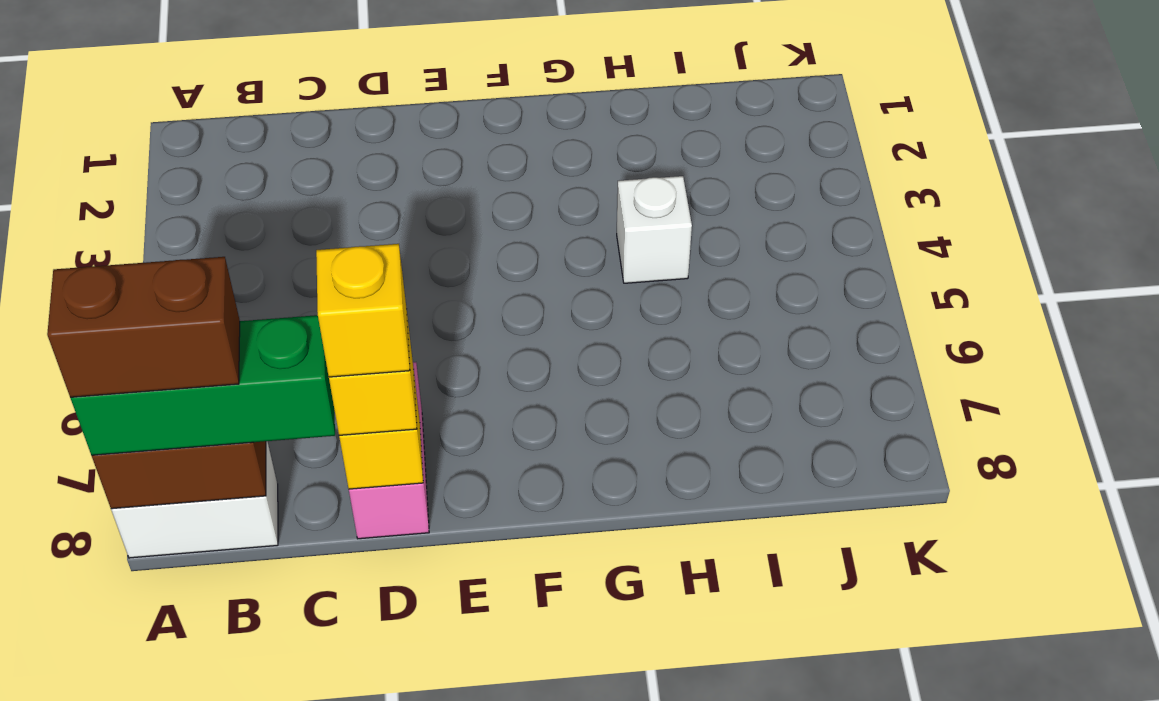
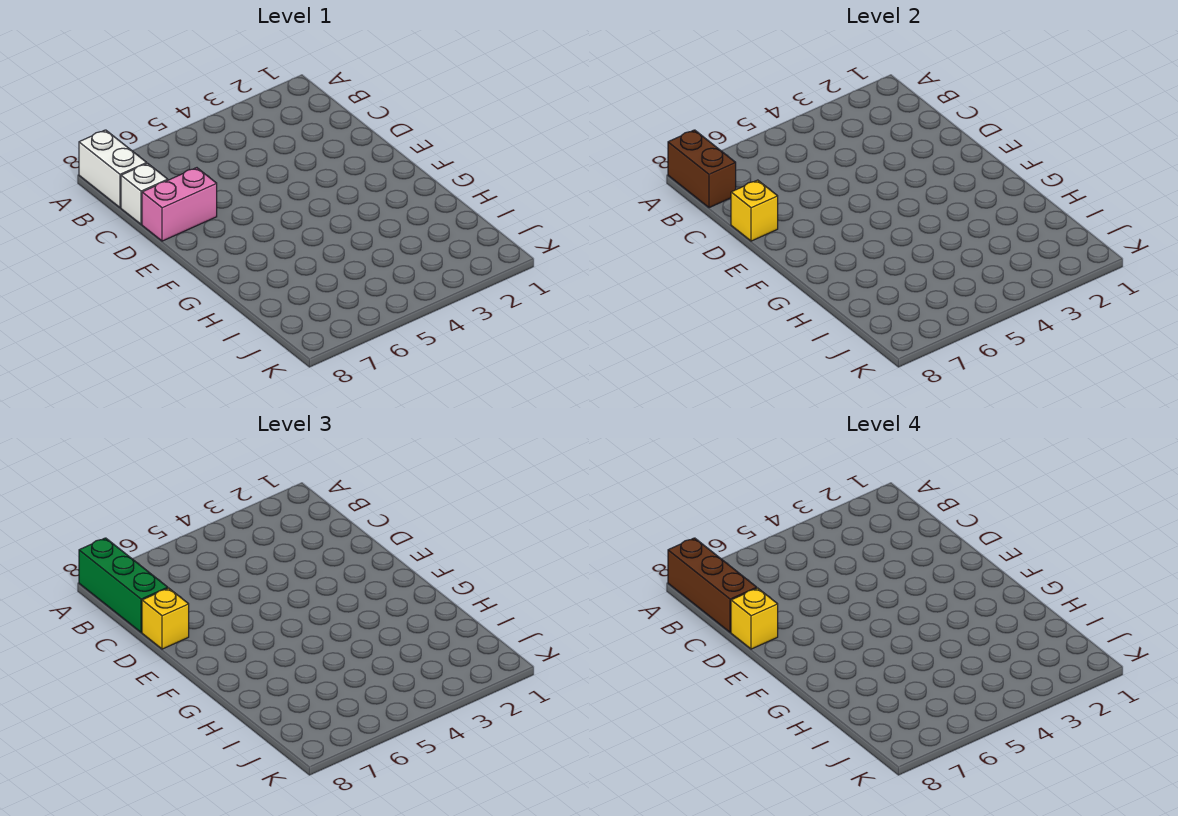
brown brick A8:B8 level 4 -> brown brick A8:C8 level 4
white brick H4 level 1 -> white brick C8 level 1

